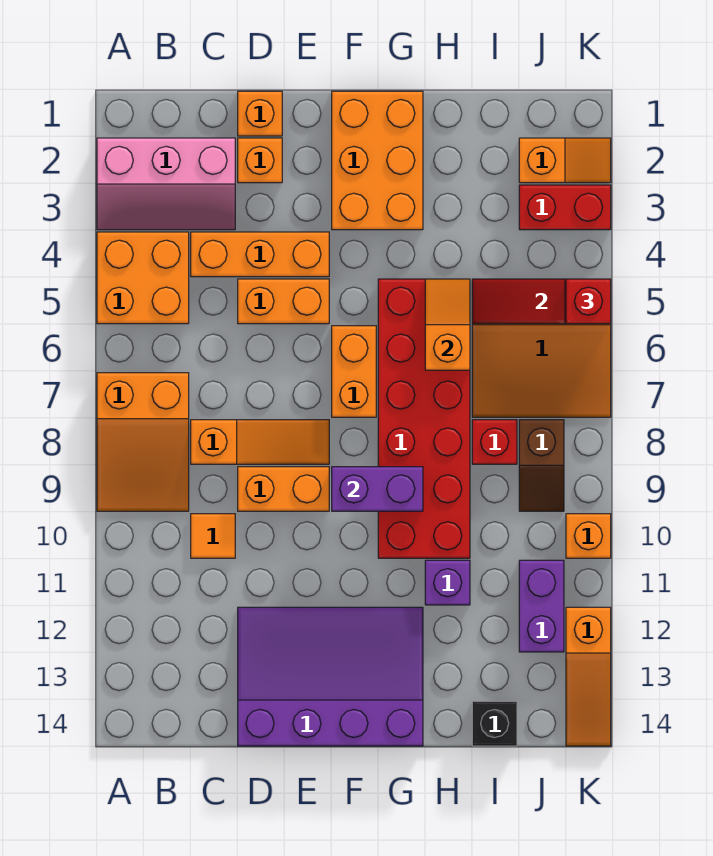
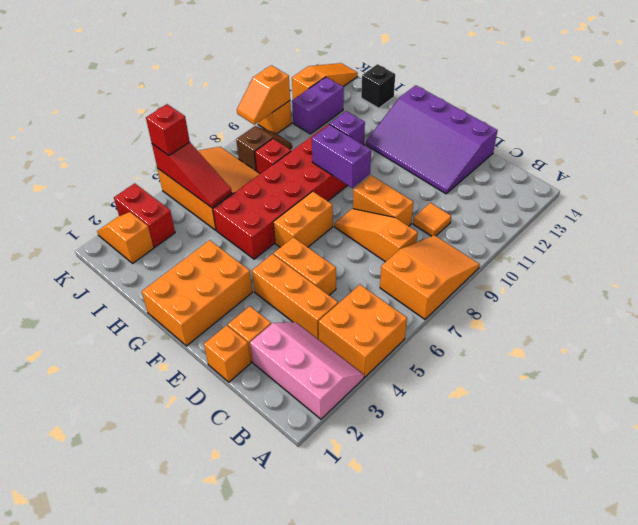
orange slope H5:H6 level 2 top 6 -> orange slope K9:K10 level 2 top 10

